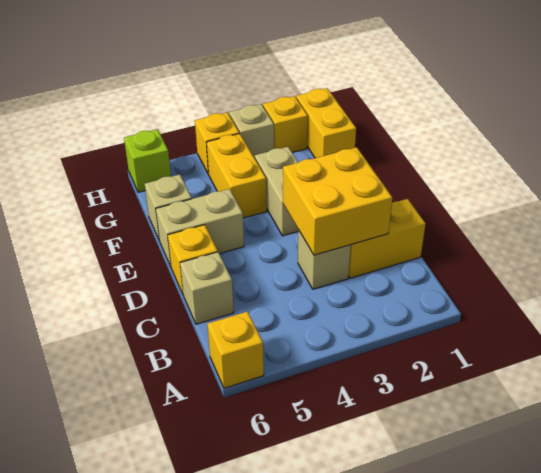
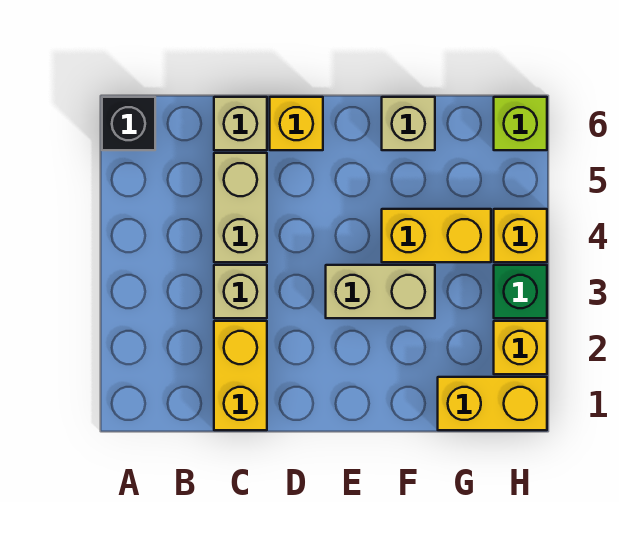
yellow brick A6 level 1 -> black brick A6 level 1
yellow brick C2:D3 level 2 -> none
tan brick E5:E6 level 1 -> tan brick C4:C5 level 1
tan brick H3 level 1 -> green brick H3 level 1

